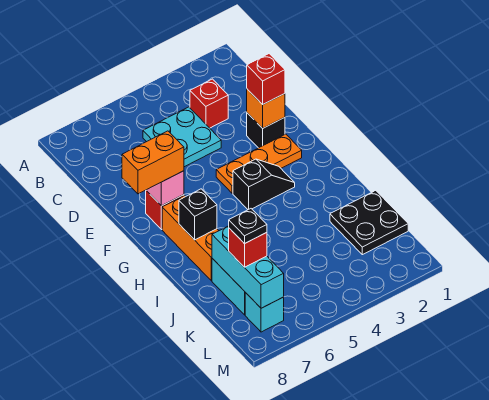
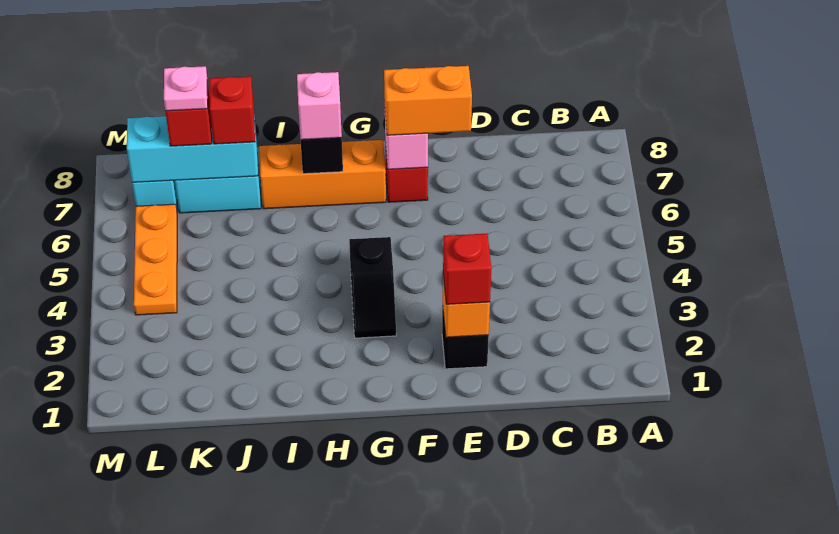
red brick C3 level 1 -> red brick J7 level 3
cyan plate C4:D5 level 1 -> none
orange plate F2:F4 level 1 -> orange plate L4:L6 level 1
orange brick F7:F8 level 3 -> orange brick E7:F7 level 3
none -> pink brick H7 level 3
black plate J1:K2 level 1 -> none
black plate K7 level 4 -> pink plate K7 level 4

